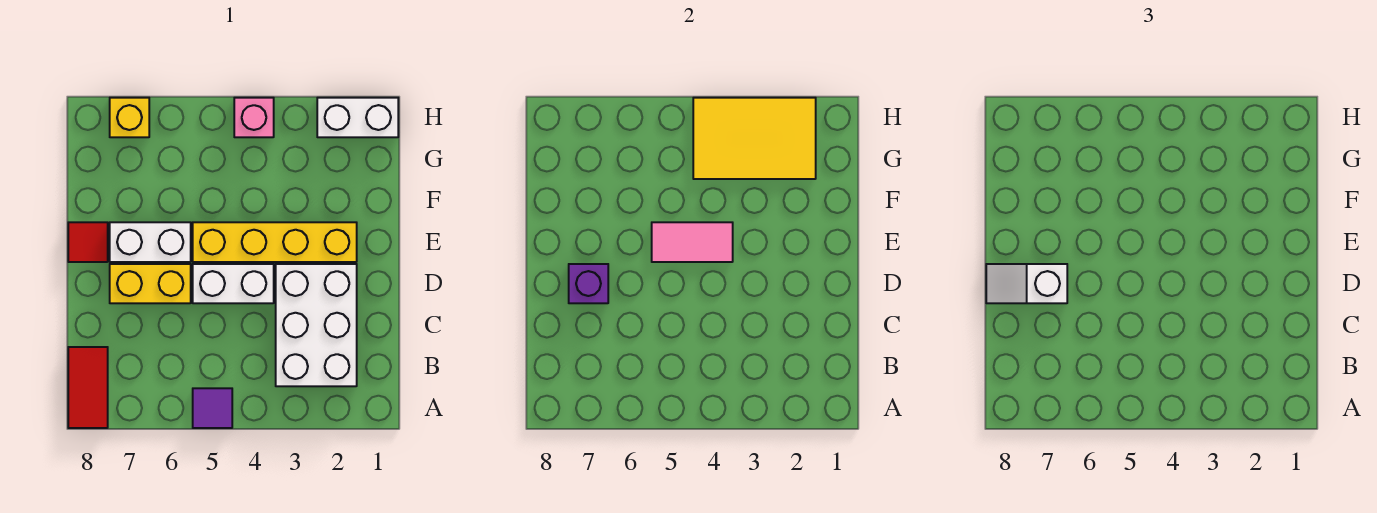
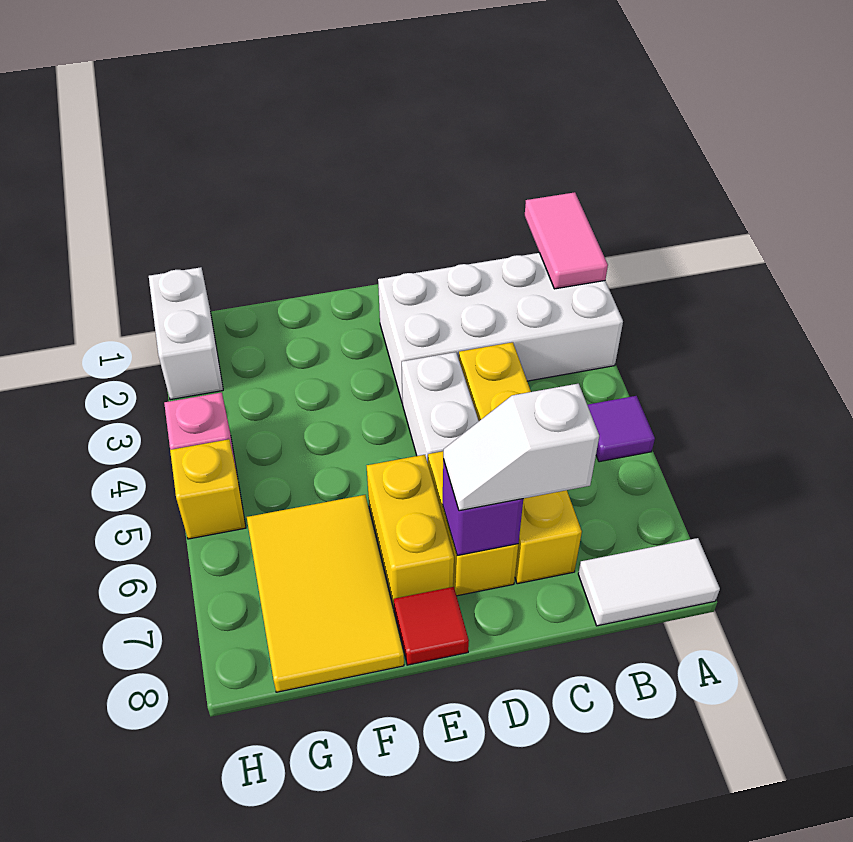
red tile A8:B8 level 1 -> white tile A8:B8 level 1
white brick B2:D3 level 1 -> white brick A2:D3 level 1
white slope D7:D8 level 3 top 7 -> white slope C7:D7 level 3 top C
yellow brick E2:E5 level 1 -> yellow brick C4:C7 level 1
pink tile E4:E5 level 2 -> pink tile A1:A2 level 2
white brick E6:E7 level 1 -> yellow brick E6:E7 level 1
yellow tile G2:H4 level 2 -> yellow tile F6:G8 level 1
yellow brick H7 level 1 -> yellow brick H5 level 1

